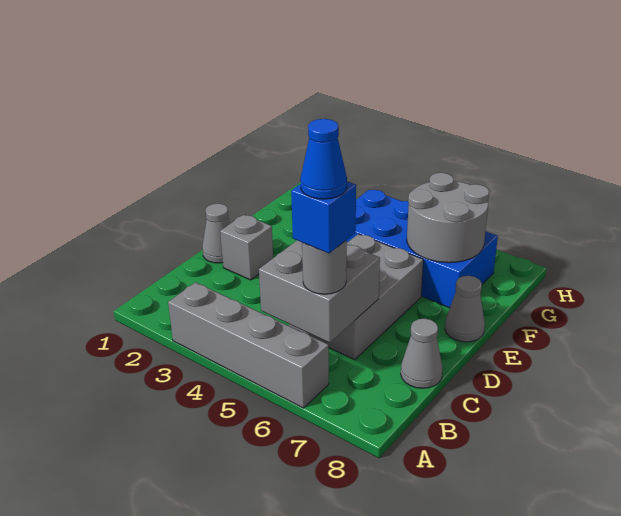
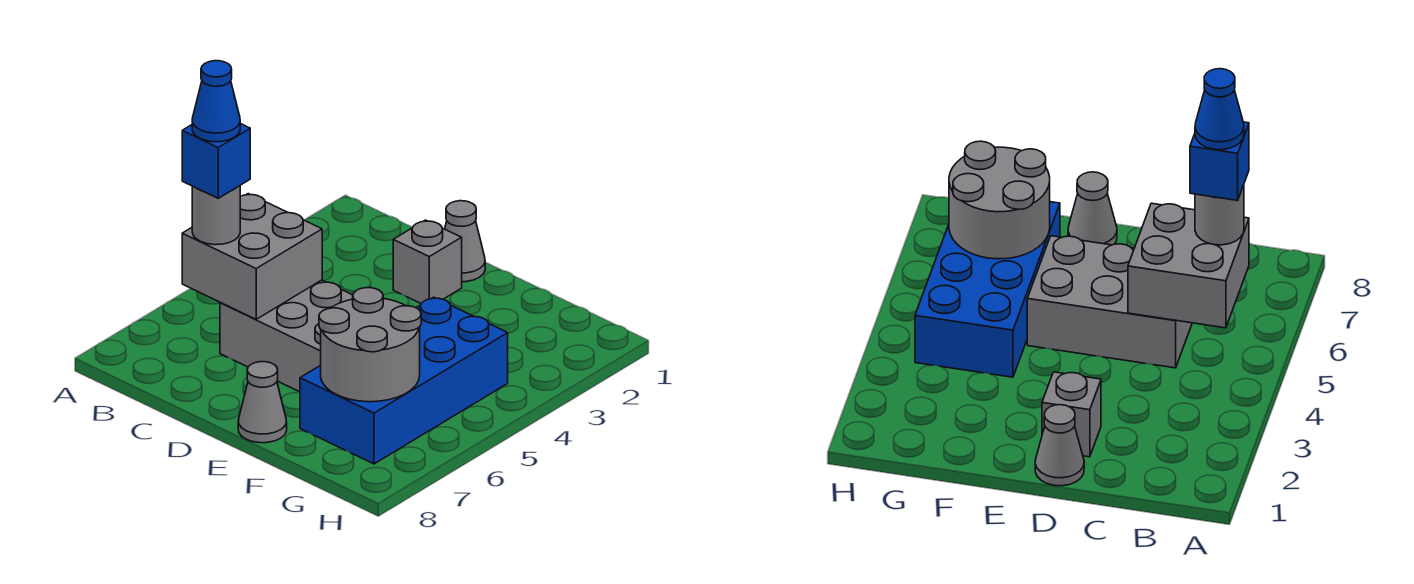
grey brick A3:A6 level 1 -> none
grey cone C8 level 1 -> none

